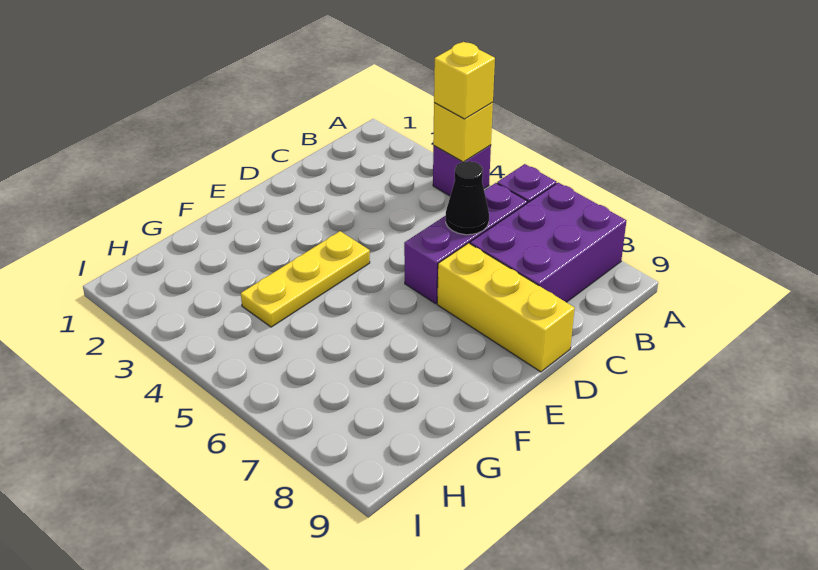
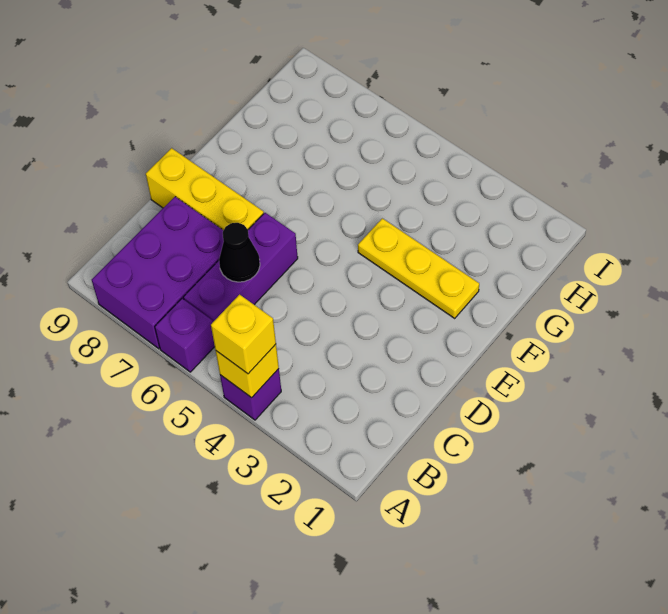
yellow plate E4:G4 level 1 -> yellow plate F2:F4 level 1

